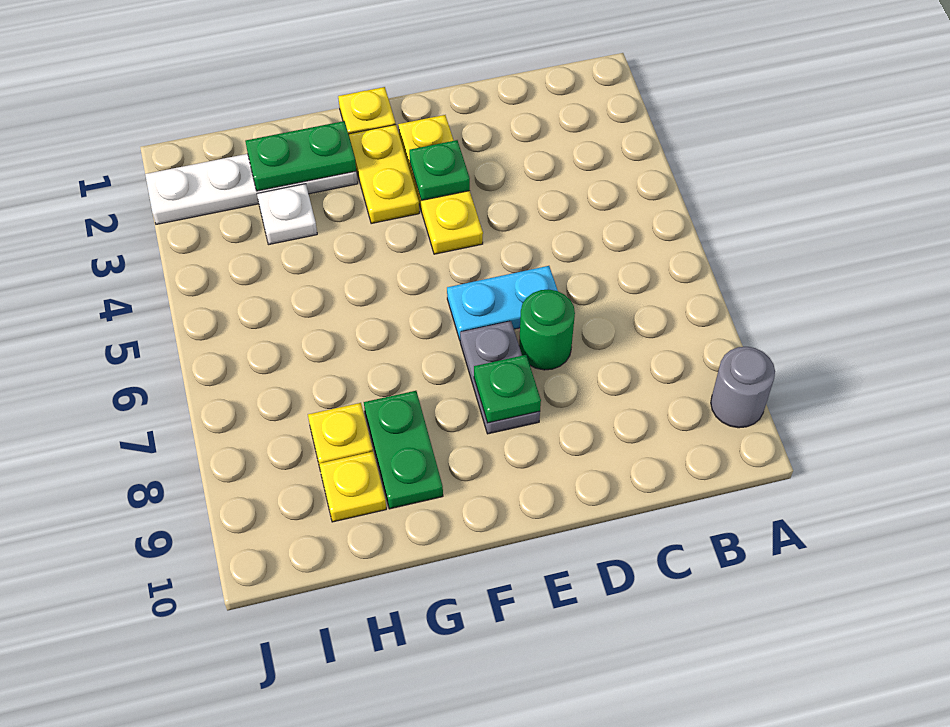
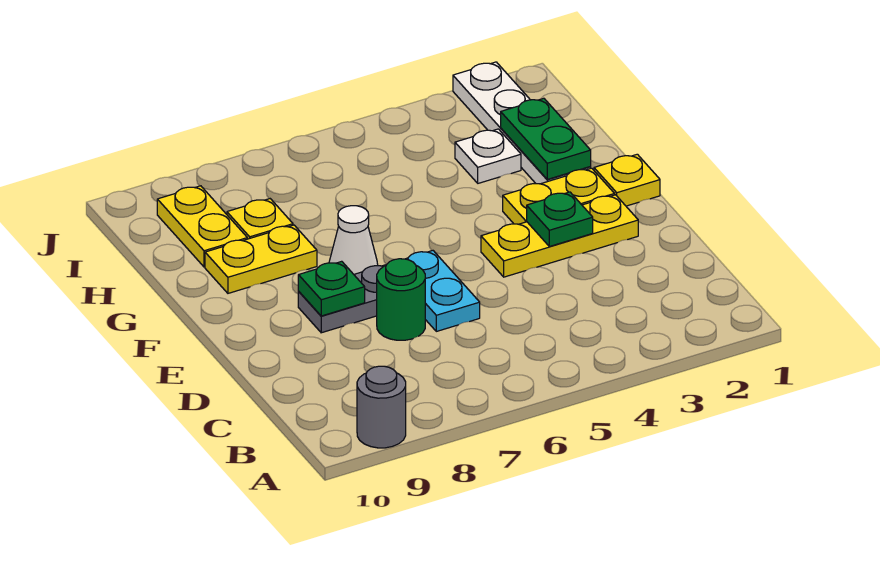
none -> white cone F7 level 1
green plate G8:G9 level 1 -> yellow plate G8:G9 level 1
yellow plate H9 level 1 -> yellow plate H9:I9 level 1

